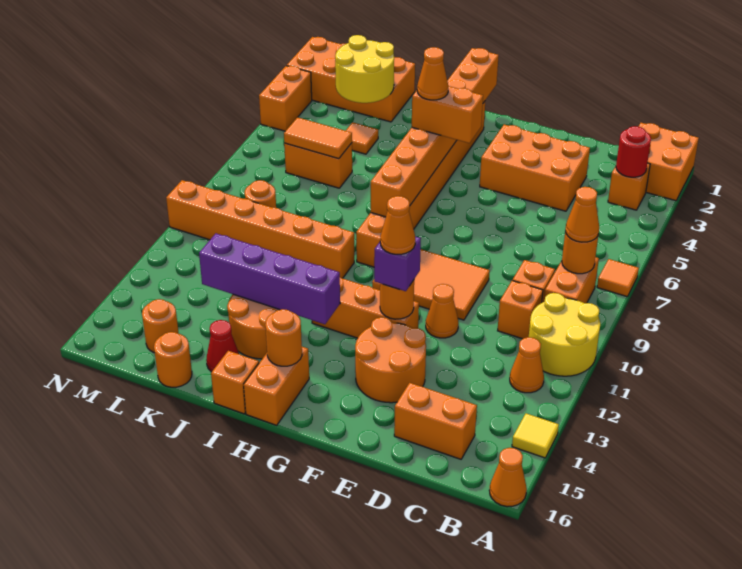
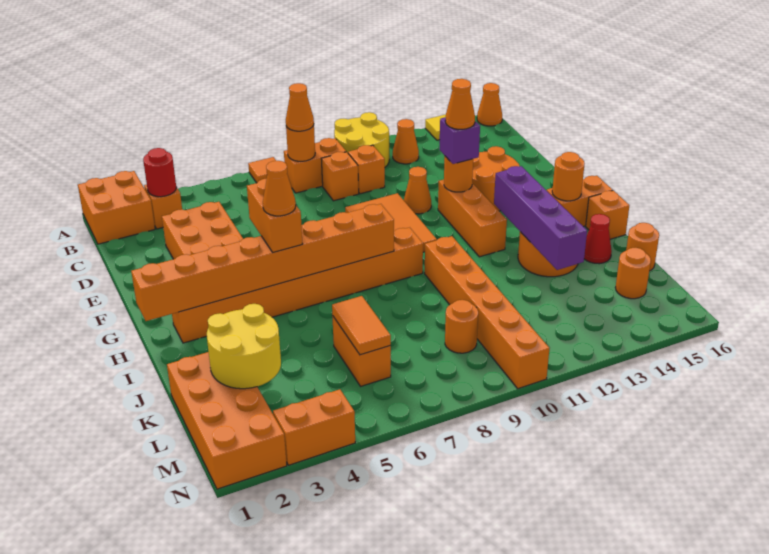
orange brick C15:D15 level 1 -> none
orange tile K4 level 1 -> none

